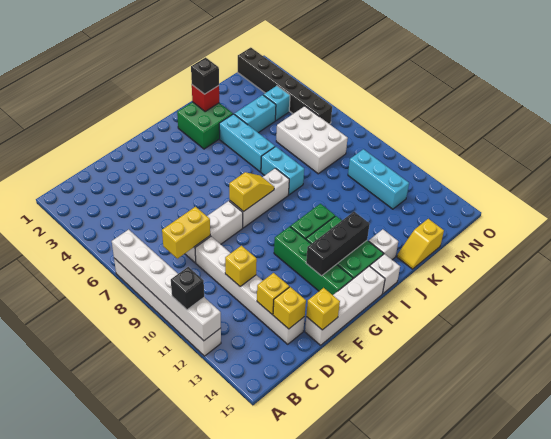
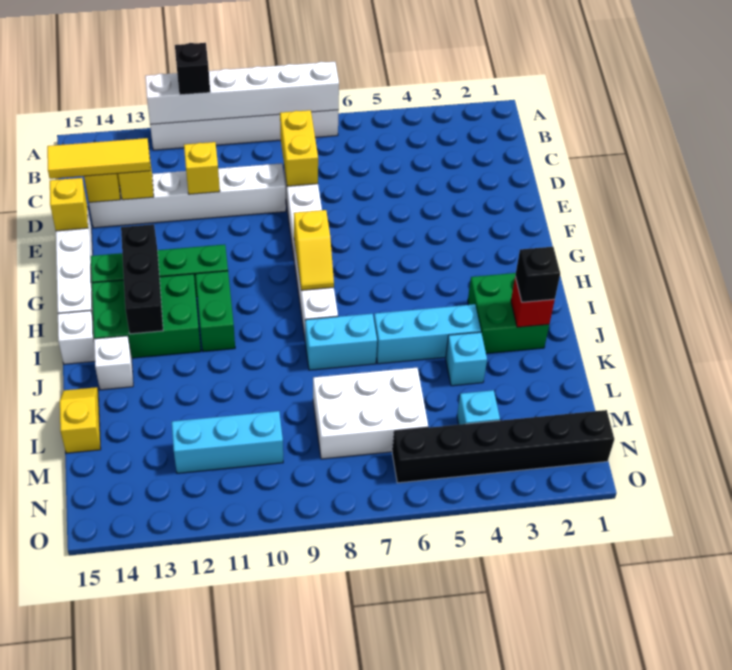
none -> yellow tile D13:D15 level 3
cyan brick K4:L4 level 1 -> cyan brick K4 level 1

